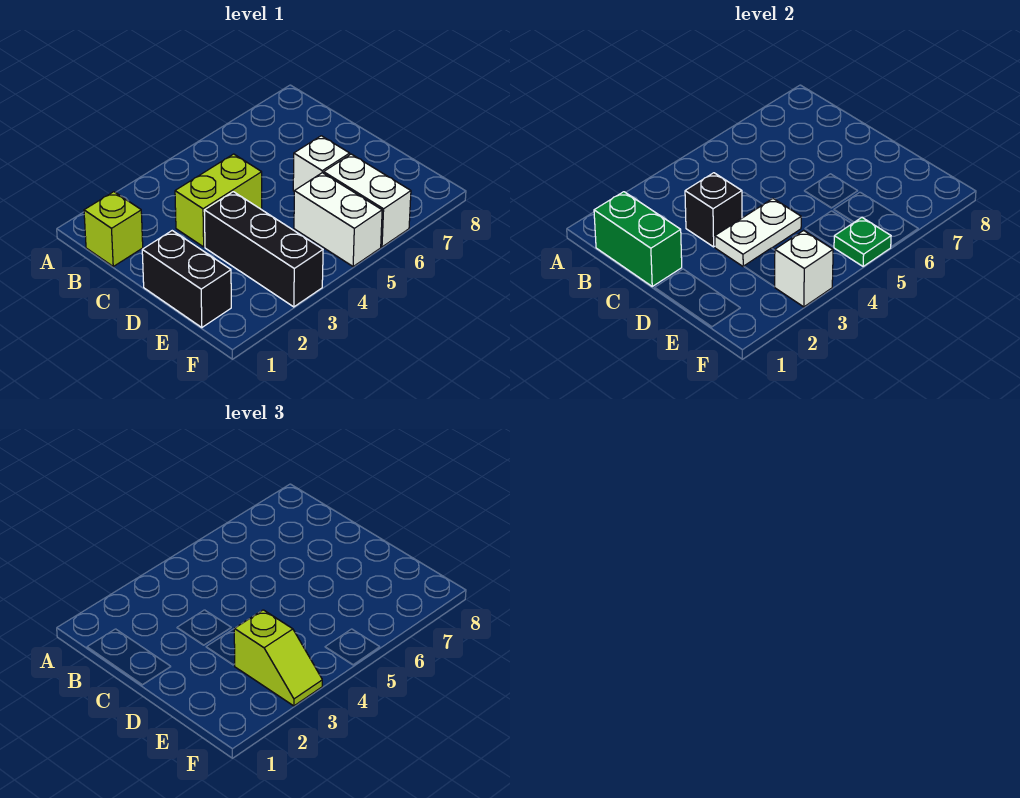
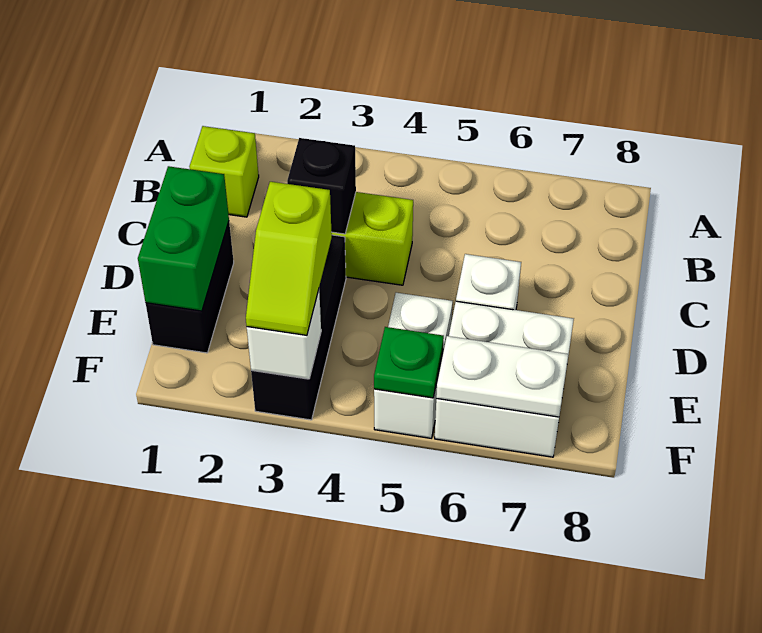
green brick B1:C1 level 2 -> green brick D1:E1 level 2
white plate D3:D4 level 2 -> white plate F6:F7 level 2
white brick E6:F6 level 1 -> white brick E6:F7 level 1

